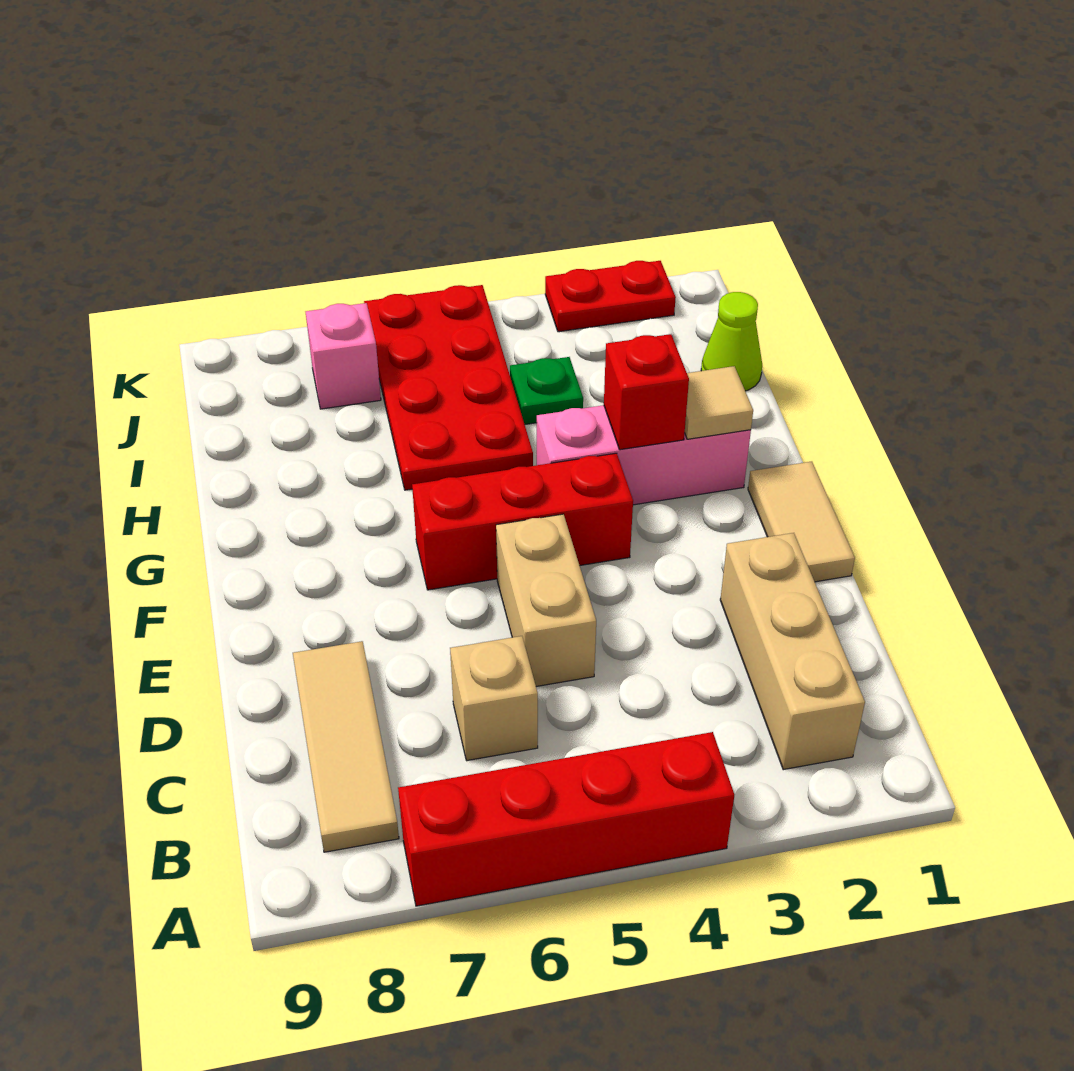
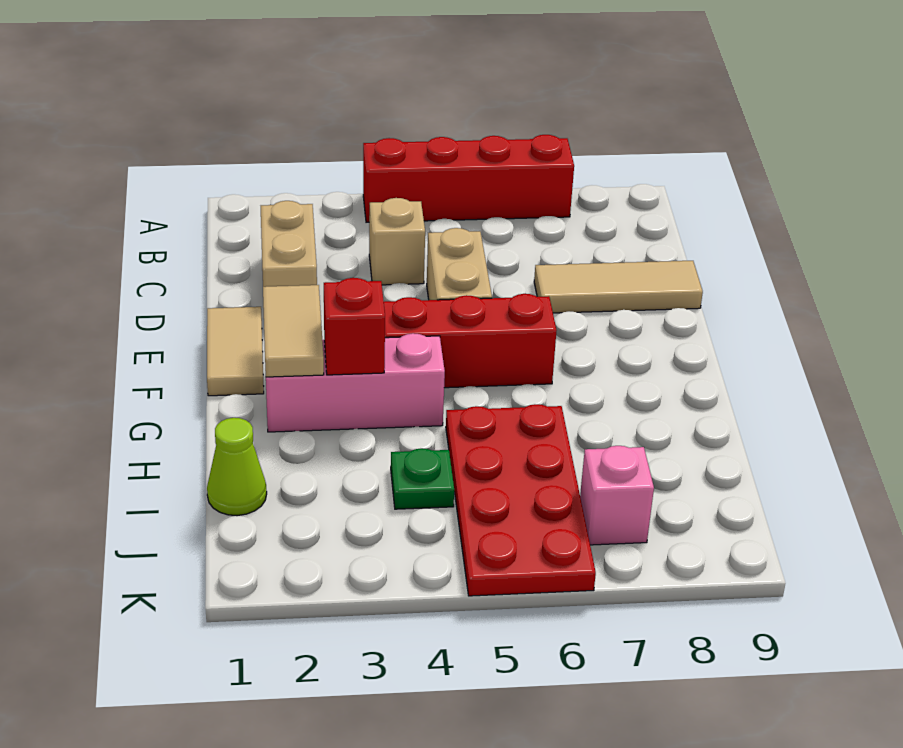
tan brick B2:D2 level 1 -> tan brick C2:D2 level 1
tan tile B8:D8 level 1 -> tan tile D7:D9 level 1
tan brick C6 level 1 -> tan brick C4 level 1
tan tile G2 level 2 -> tan tile F2:G2 level 2
red plate K2:K3 level 1 -> none

